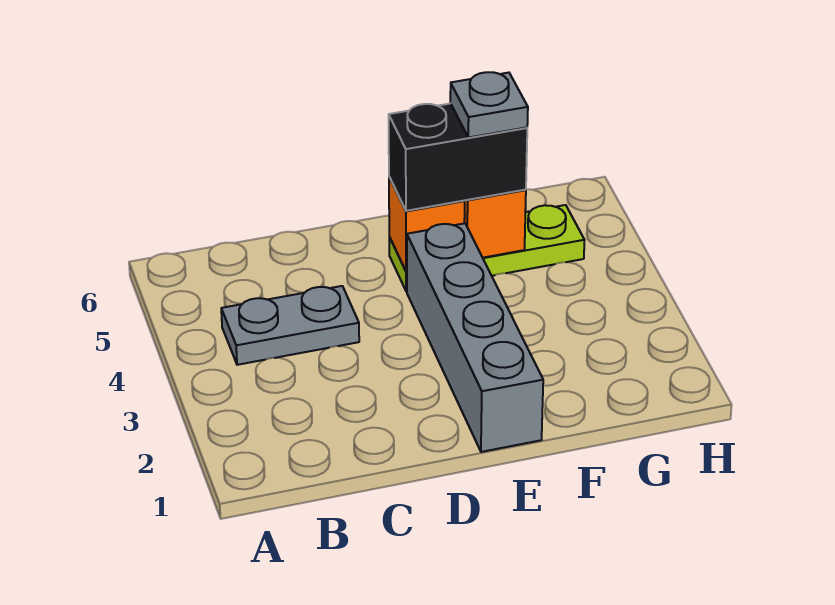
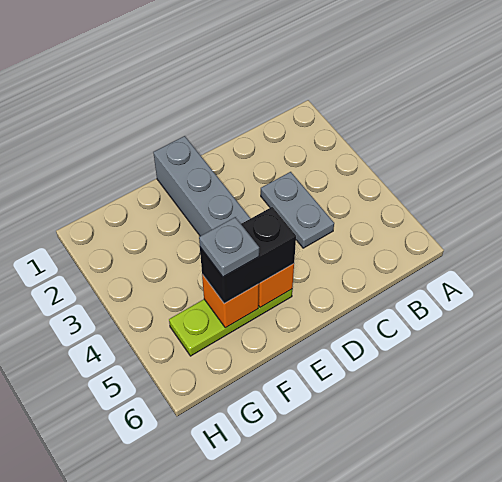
grey plate B4:C4 level 1 -> grey plate C3:C4 level 1

